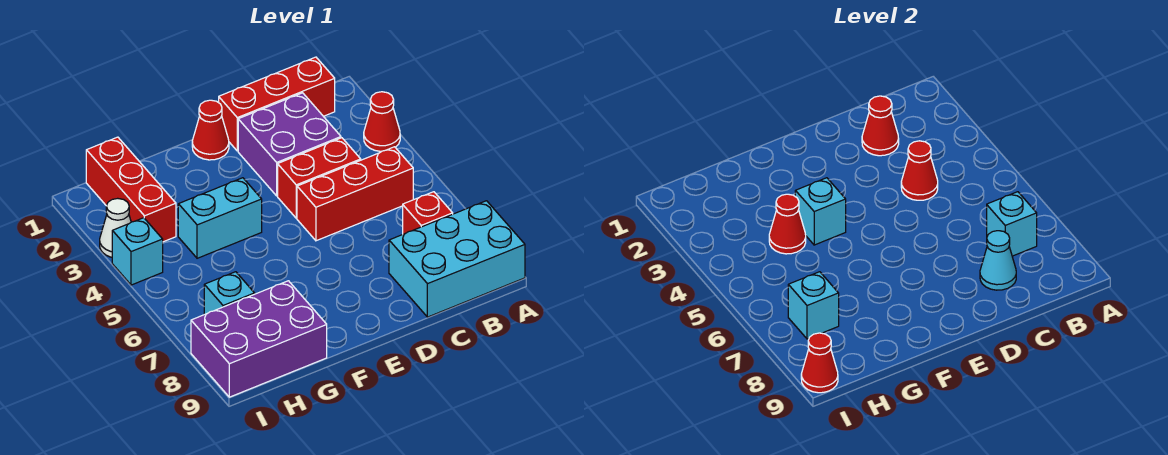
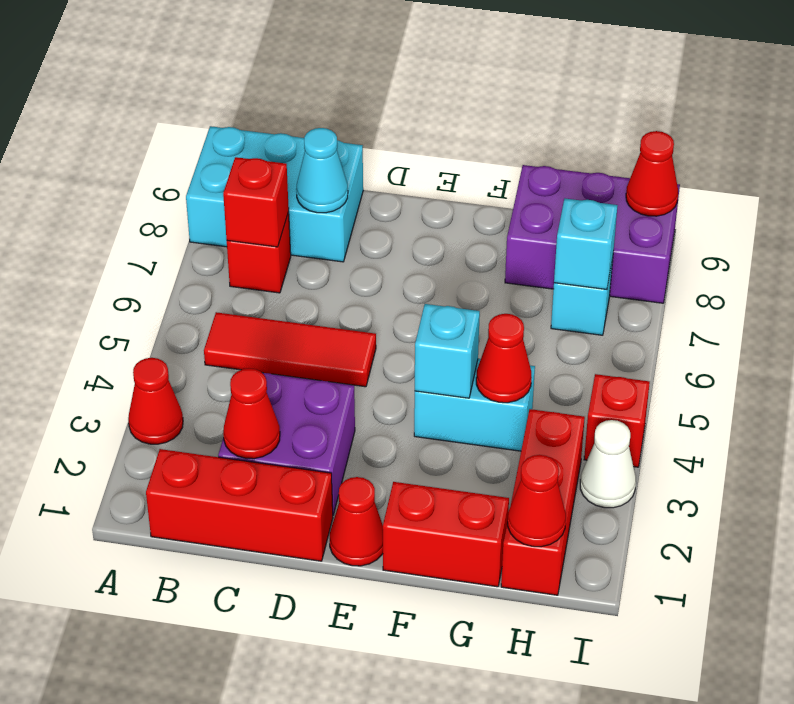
red brick B5:D5 level 1 -> red tile B5:D5 level 1
cyan brick B7 level 2 -> red brick B7 level 2
red brick C4:D4 level 1 -> red brick F1:G1 level 1
red cone C4 level 2 -> red cone H1 level 2
cyan brick I4 level 1 -> red brick I4 level 1

